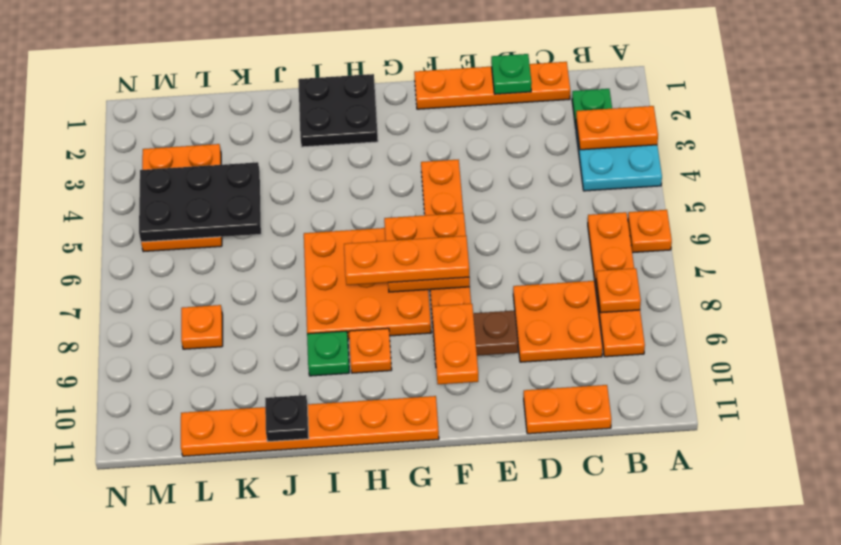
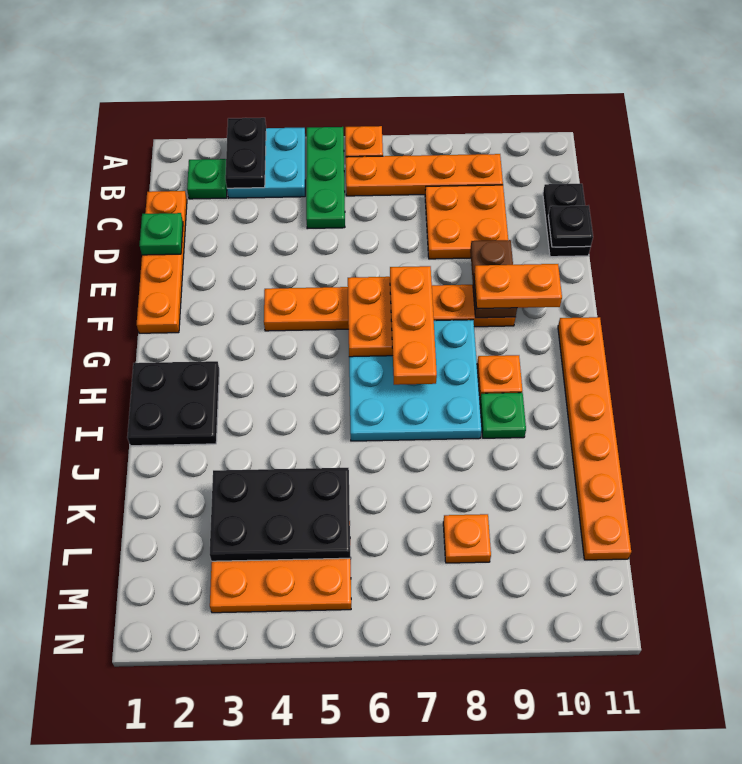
orange plate A3:B3 level 2 -> black plate A3:B3 level 2
none -> green plate A5:C5 level 1
orange plate B8 level 2 -> none
orange plate C11:D11 level 1 -> black plate C11:D11 level 1
orange plate G6:I8 level 1 -> cyan plate G6:I8 level 1
black plate J11 level 2 -> black plate D11 level 2
black plate K4:M5 level 2 -> black plate K3:L5 level 2

